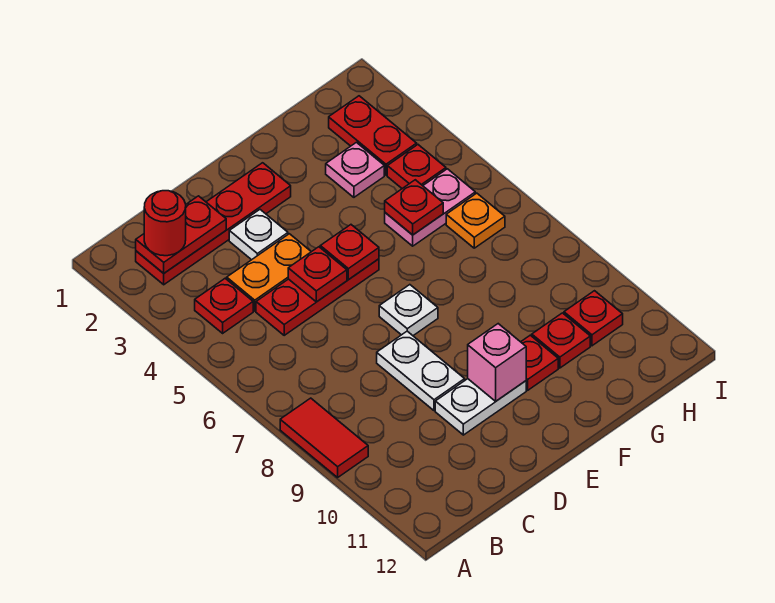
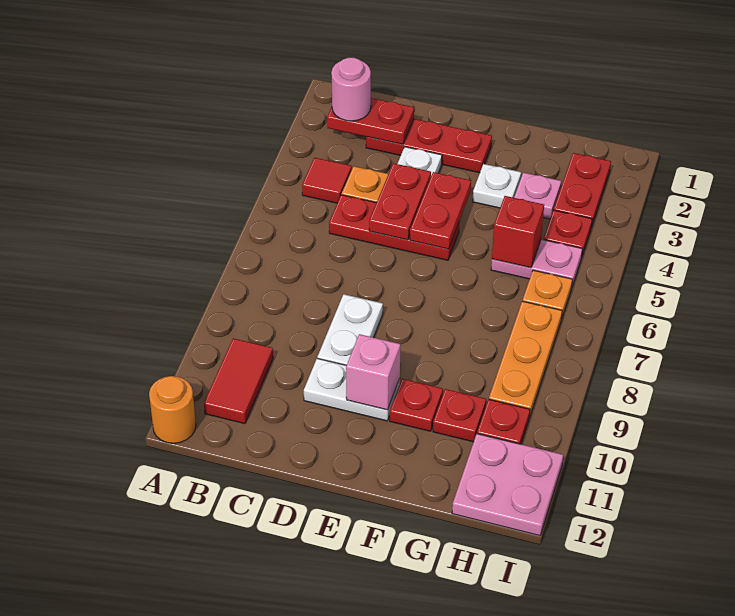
red tile A8:A9 level 1 -> red tile B10:B11 level 1
none -> orange round brick A12 level 1
red plate B2:E2 level 1 -> red plate C2:E2 level 1
red round brick B2 level 3 -> pink round brick B2 level 3
red plate B4 level 1 -> red tile B4 level 1
red plate D5 level 2 -> red plate D4:D5 level 2
red plate E5 level 2 -> red plate E4:E5 level 2
white plate E7 level 1 -> white plate F3 level 1
red plate G5 level 2 -> red brick G5 level 2
none -> orange plate H7:H9 level 1
none -> pink plate H11:I12 level 1

